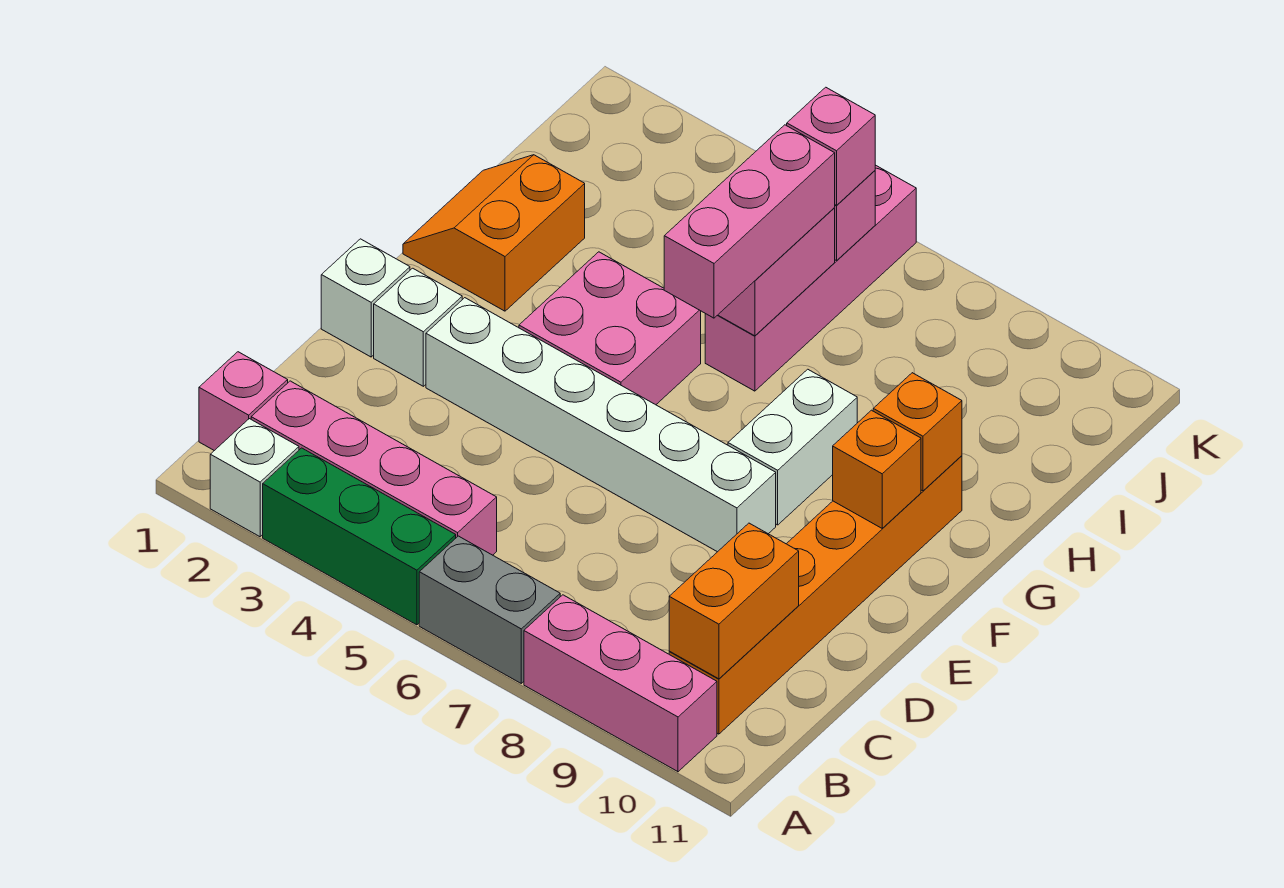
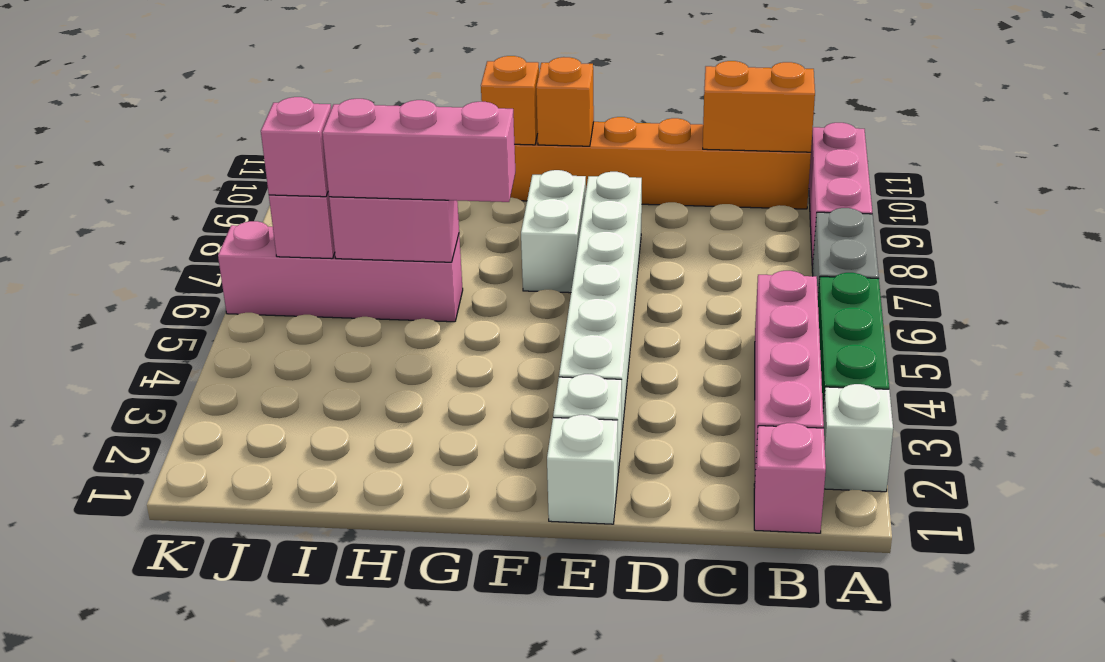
pink brick F4:G5 level 1 -> none
white brick F8:G8 level 1 -> white brick F7:F8 level 1
orange slope G1:H2 level 1 top 2 -> none

